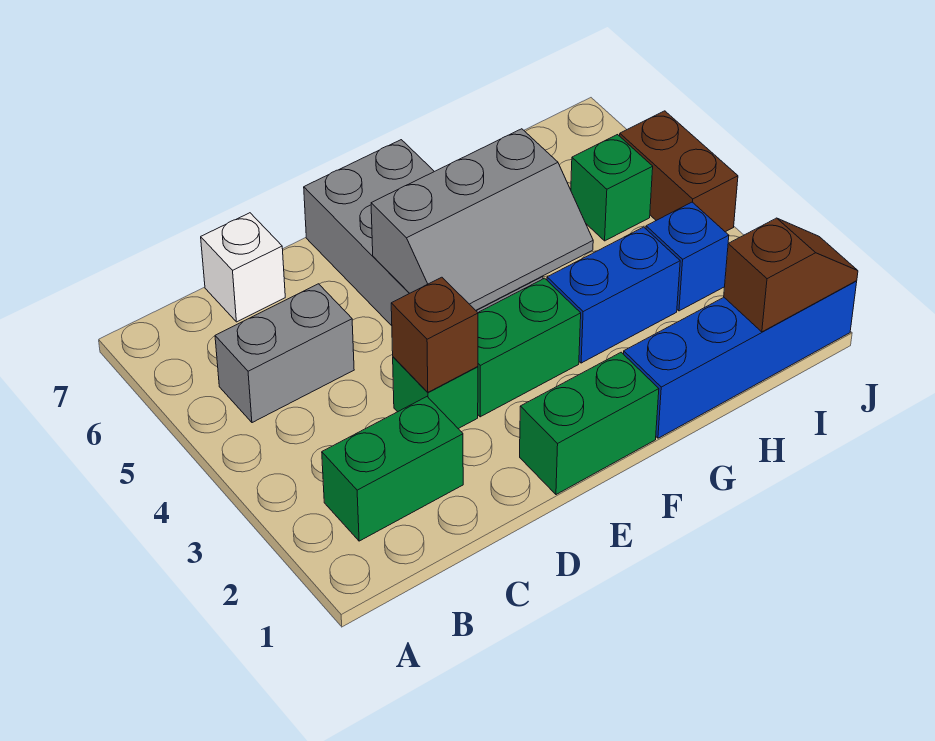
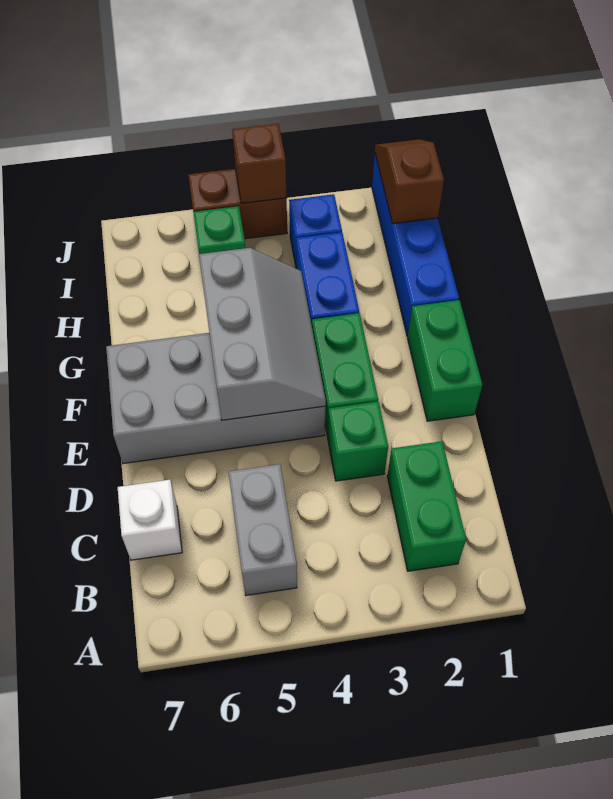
brown brick D3 level 2 -> brown brick J4 level 2

